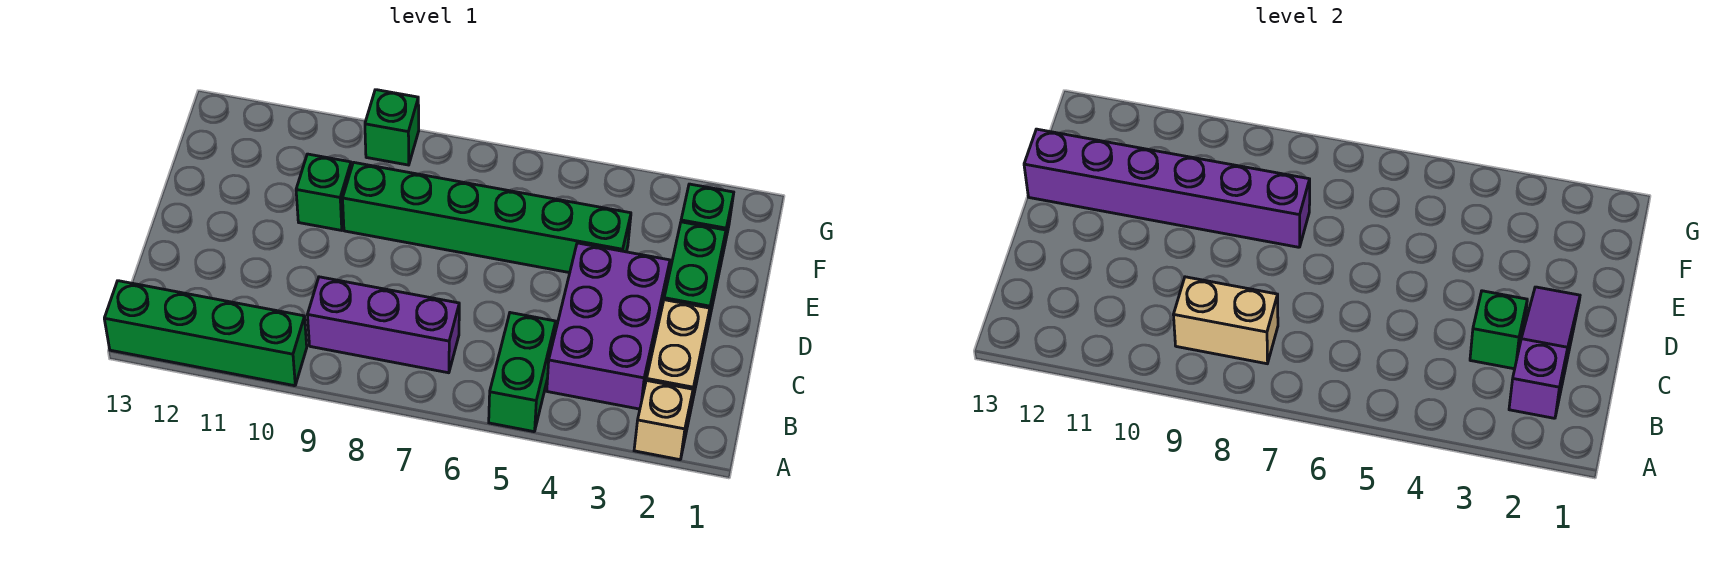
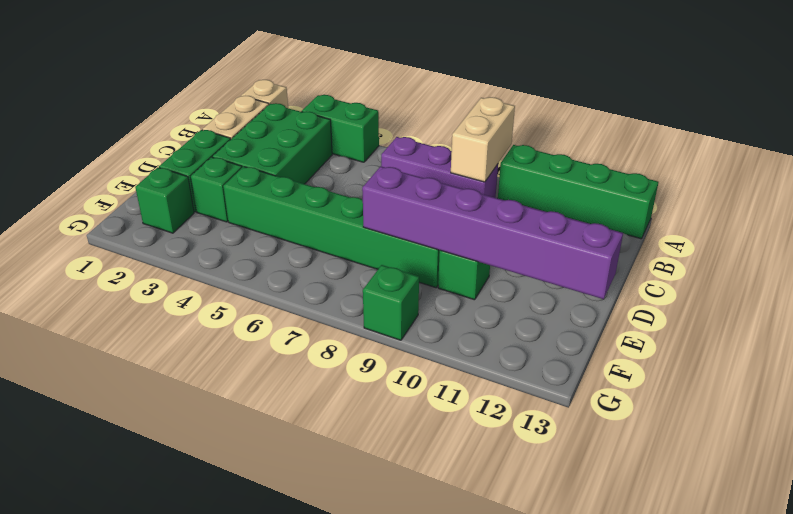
green brick A5:B5 level 1 -> green brick A4:A5 level 1
purple slope B2:D2 level 2 top B -> none
purple brick B3:D4 level 1 -> green brick B3:D4 level 1
tan brick B8:B9 level 2 -> tan brick A9:B9 level 2
green brick C3 level 2 -> green brick E3 level 1

